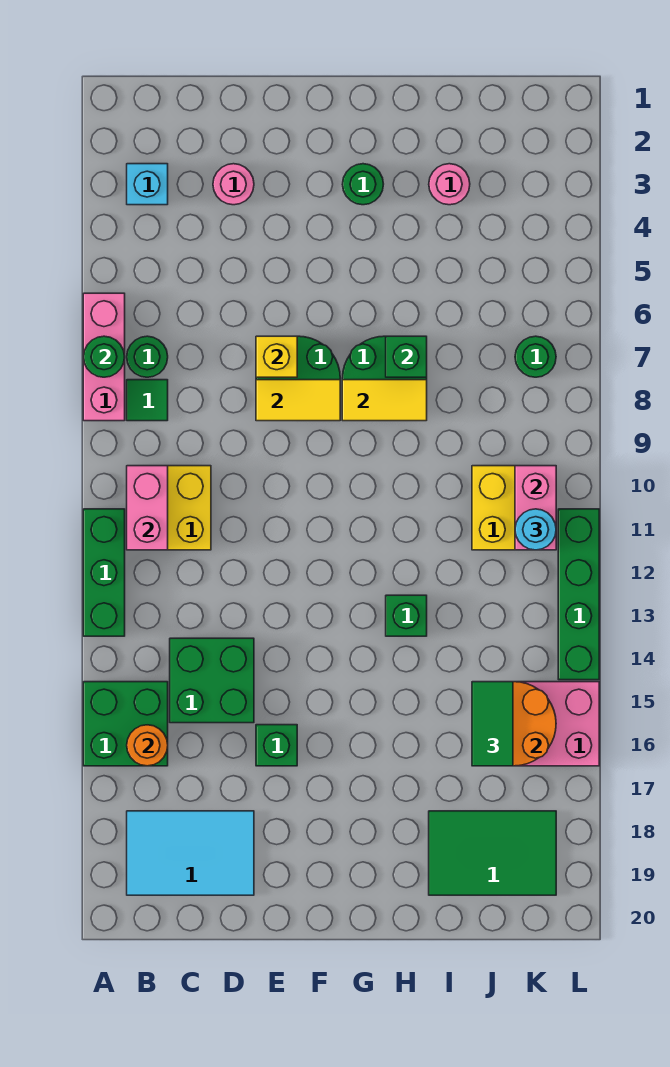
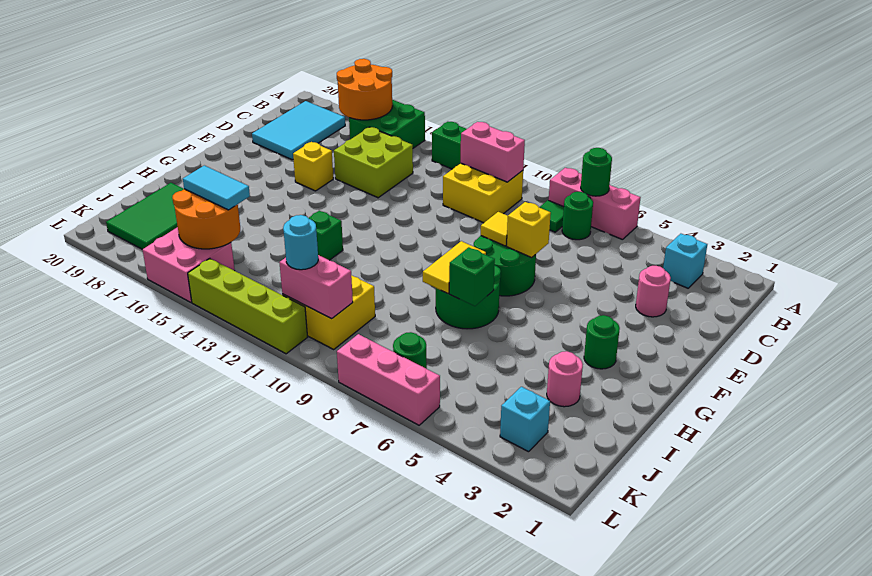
orange round brick B16 level 2 -> orange round brick A16:B17 level 2
green brick C14:D15 level 1 -> lime brick C14:D15 level 1
yellow tile E8:F8 level 2 -> yellow tile E8 level 2
green brick E16 level 1 -> yellow brick E16 level 1
green tile J15:J16 level 3 -> cyan tile J15:J16 level 3
none -> cyan brick K3 level 1
none -> pink brick L6:L8 level 1
green brick L11:L14 level 1 -> lime brick L11:L14 level 1

